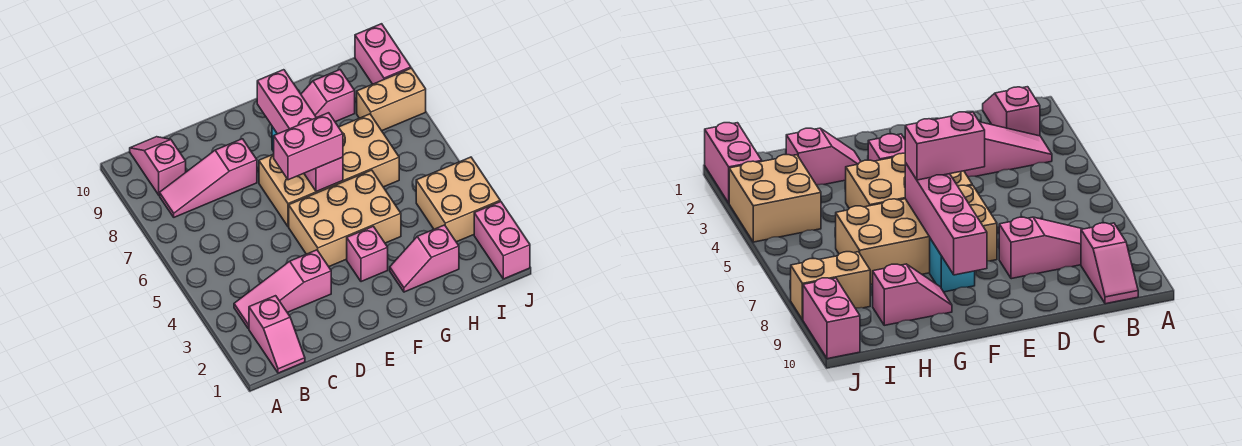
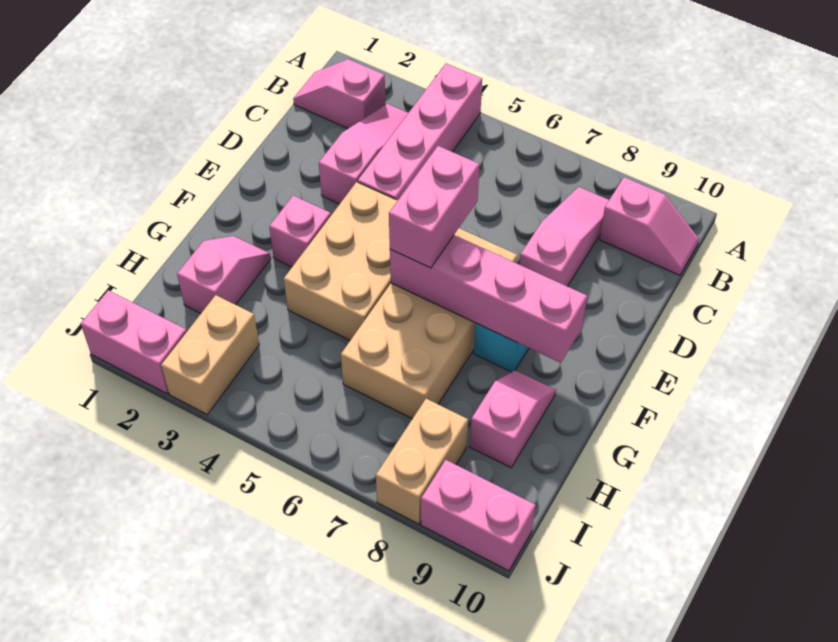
none -> pink brick A4:D4 level 1
tan brick I3:J4 level 1 -> tan brick I3:J3 level 1

